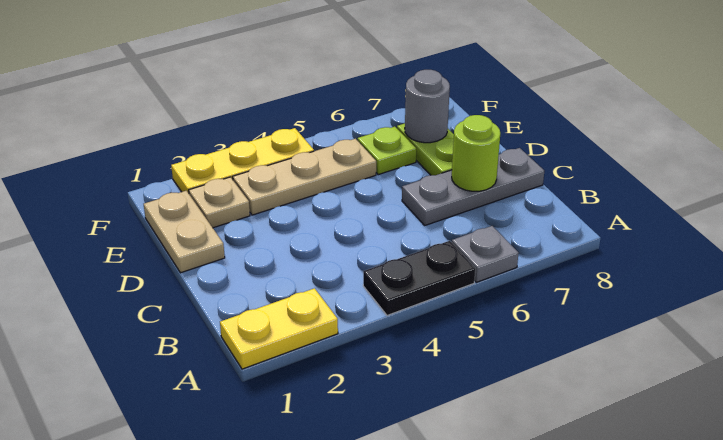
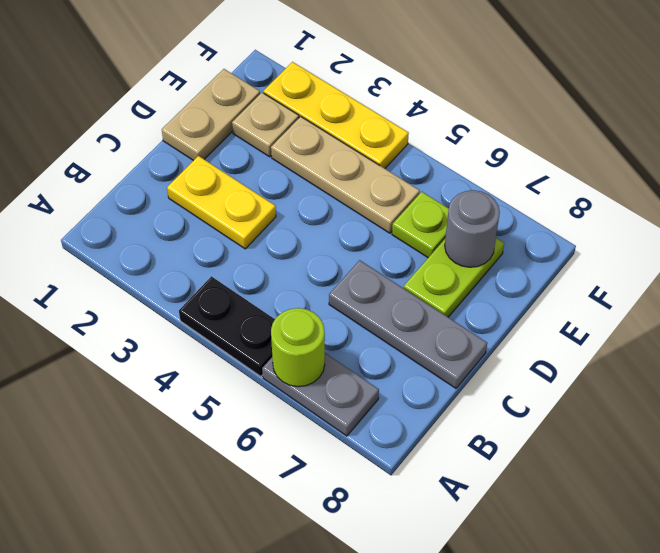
yellow plate A1:A2 level 1 -> yellow plate C2:C3 level 1
grey plate A6 level 1 -> grey plate A6:A7 level 1
lime round brick C7 level 2 -> lime round brick A6 level 2

